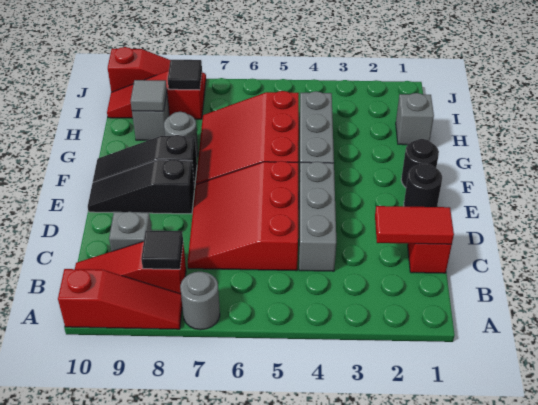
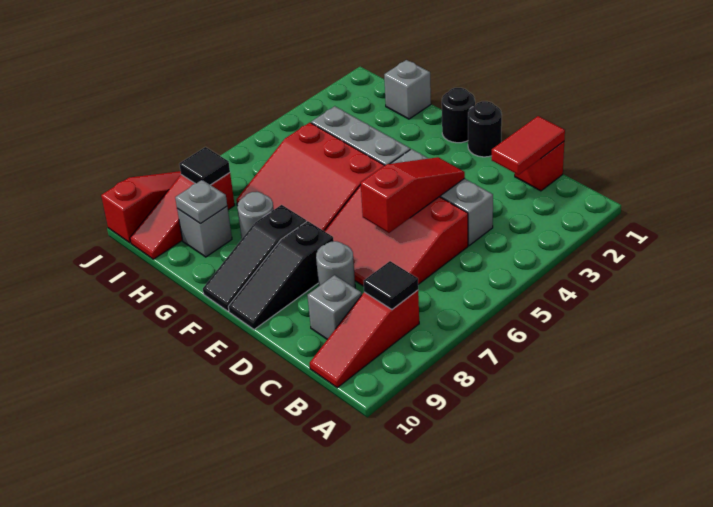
grey round brick A7 level 1 -> grey round brick D8 level 1
red slope A8:A10 level 1 top 10 -> red slope D4:D6 level 2 top 6
grey tile H9 level 2 -> grey plate H9 level 2

